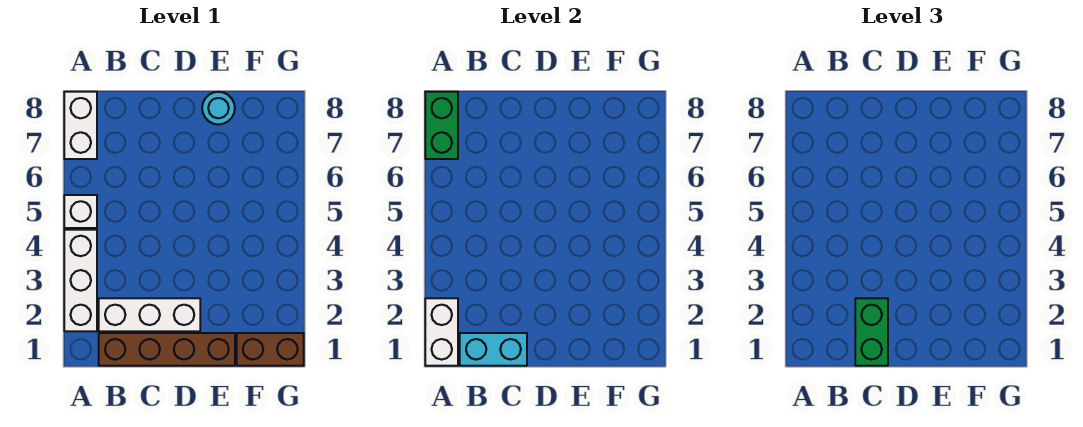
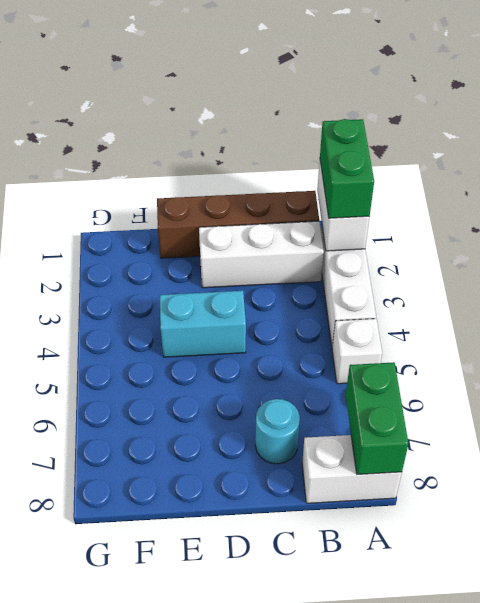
white brick A7:A8 level 1 -> white brick A8:B8 level 1
cyan brick B1:C1 level 2 -> cyan brick D4:E4 level 1
green brick C1:C2 level 3 -> green brick A1:A2 level 3
cyan round brick E8 level 1 -> cyan round brick C7 level 1
brown brick F1:G1 level 1 -> none

